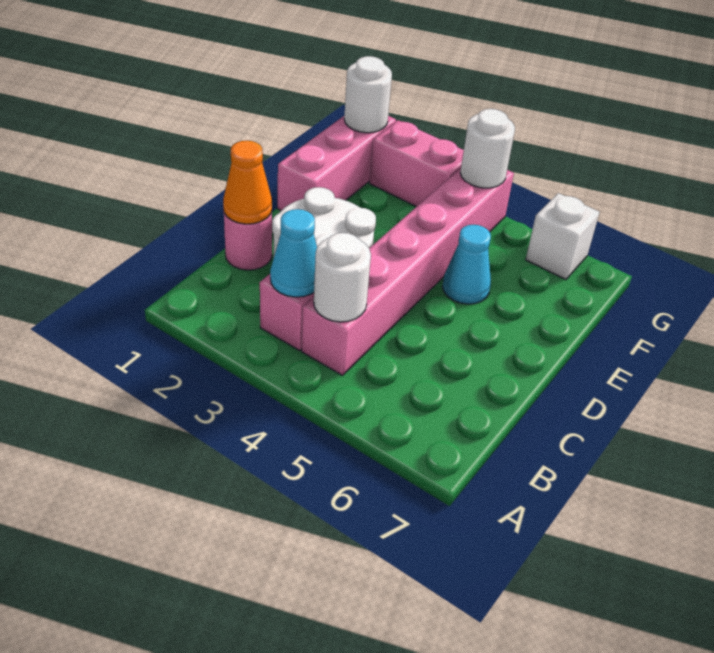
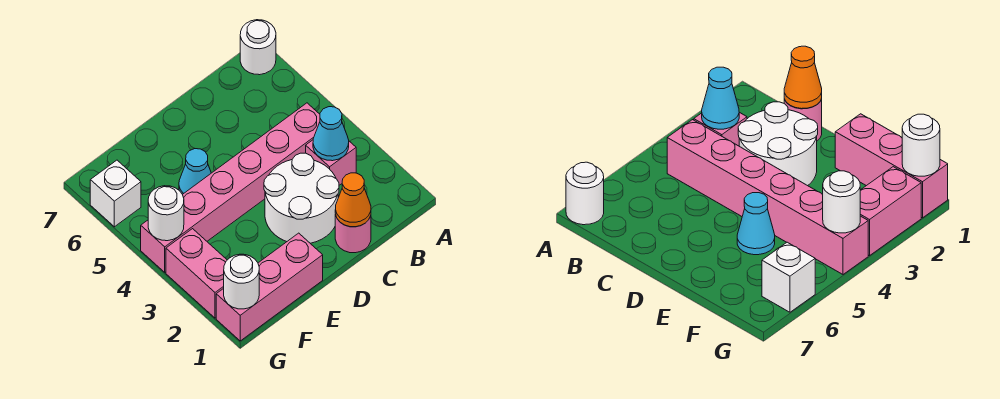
white round brick B4 level 2 -> white round brick A7 level 1

